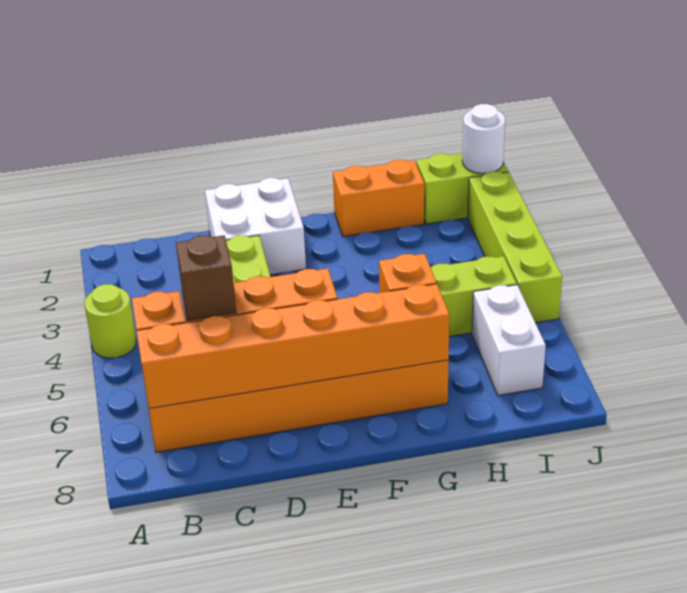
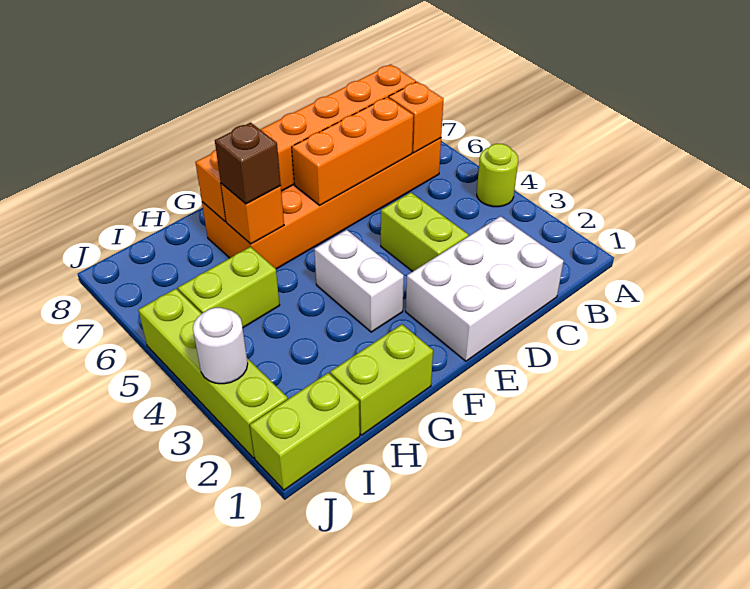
brown brick C6 level 3 -> brown brick G6 level 3
white brick D1:E2 level 1 -> white brick C1:E2 level 1
orange brick G1:H1 level 1 -> lime brick G1:H1 level 1
white brick I6:I7 level 1 -> white brick F3:F4 level 1
white round brick J1 level 2 -> white round brick J3 level 2

